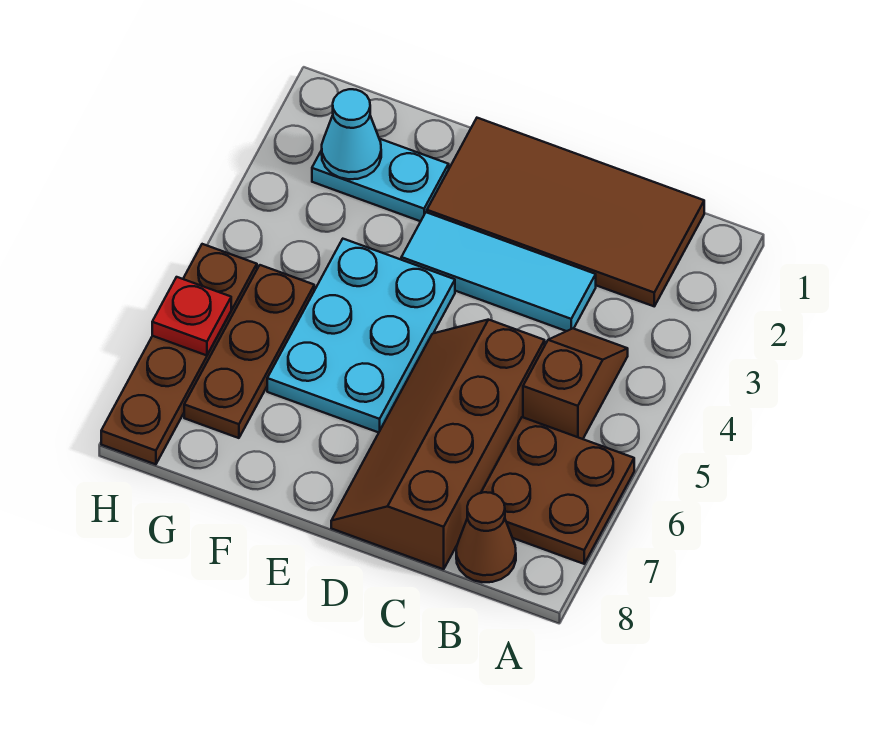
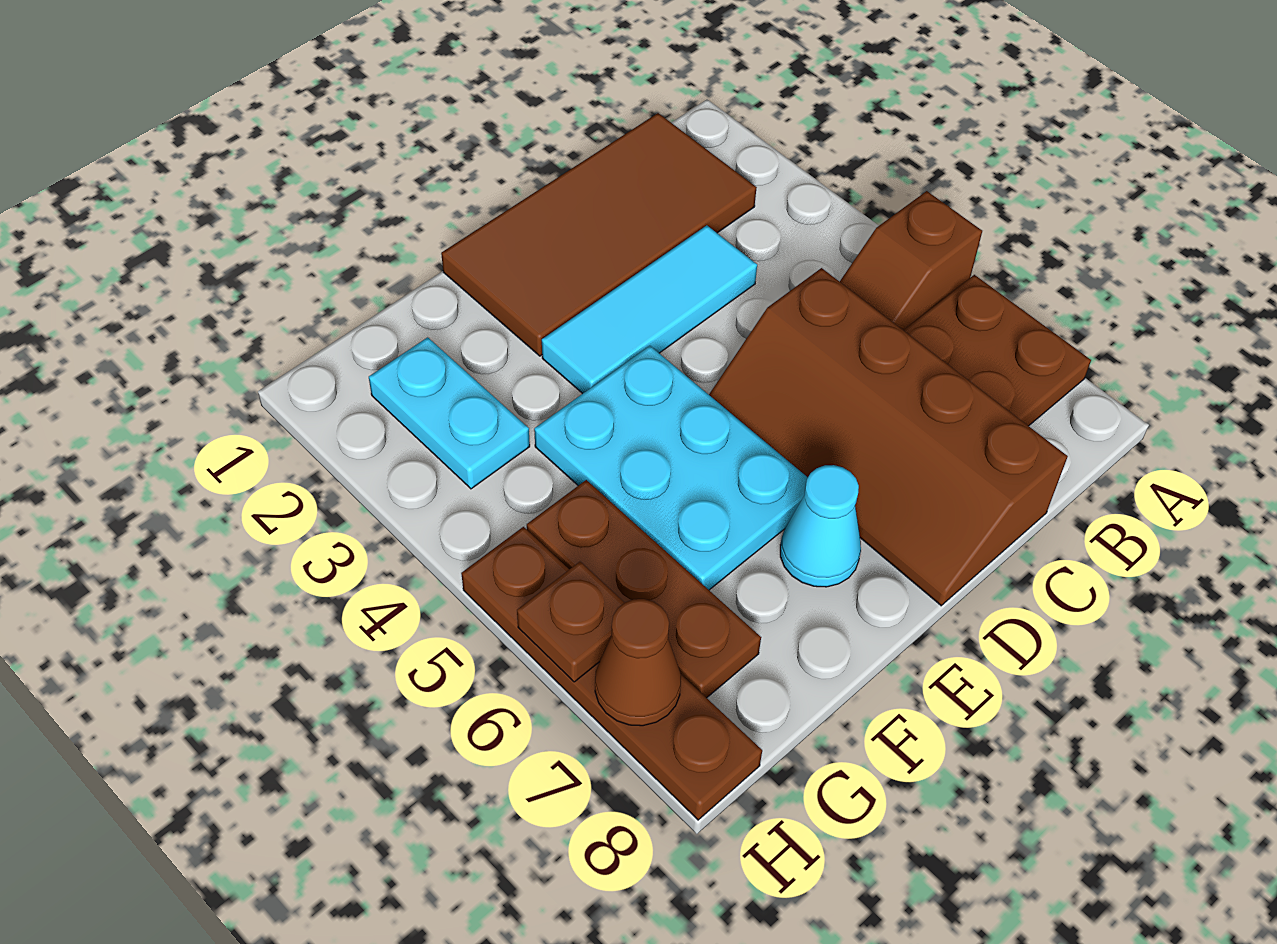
brown slope B4:B5 level 1 top 5 -> brown slope A5:B5 level 1 top A
brown cone B8 level 1 -> brown cone H7 level 2
cyan plate F2:G2 level 1 -> cyan plate G2:G3 level 1
cyan cone G2 level 2 -> cyan cone E7 level 1
red plate H6 level 2 -> brown plate H6 level 2

